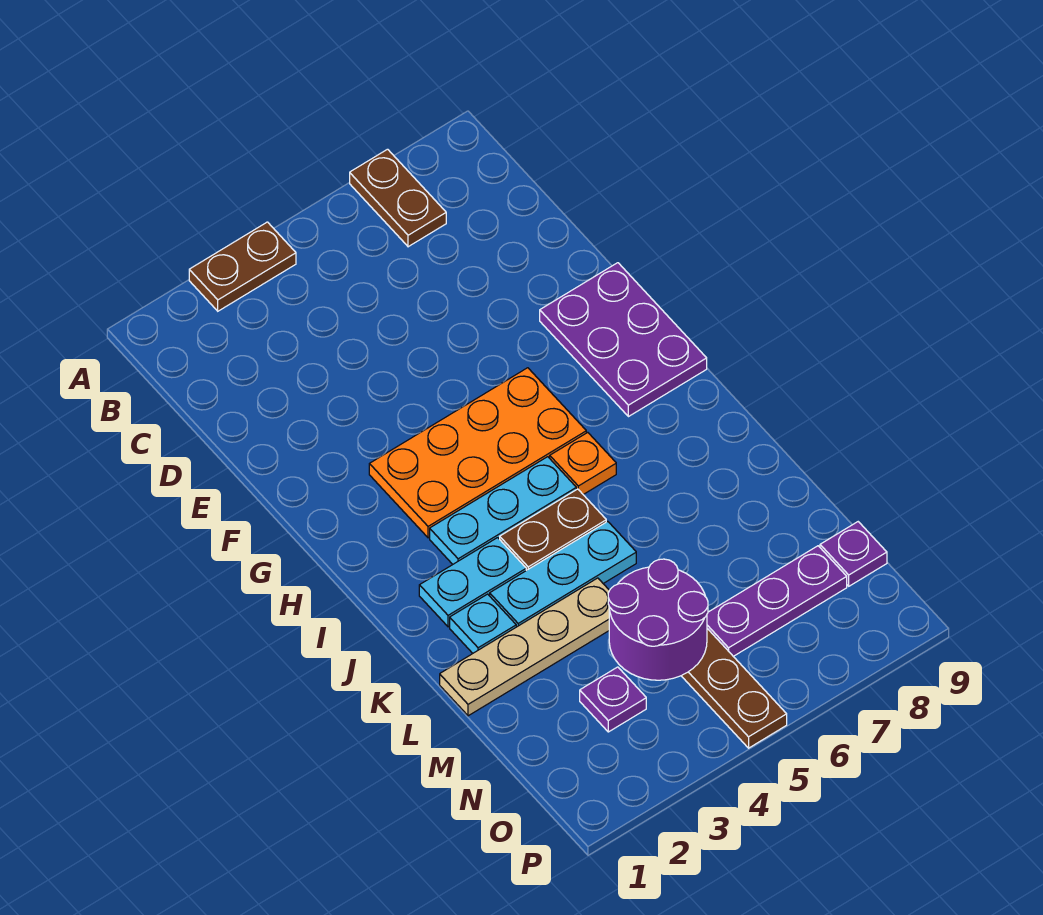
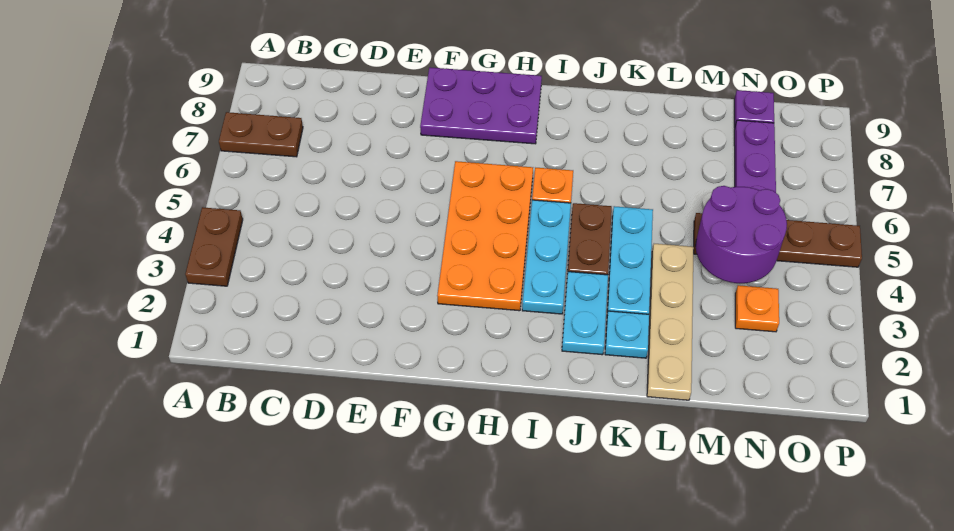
purple plate N3 level 1 -> orange plate N3 level 1

